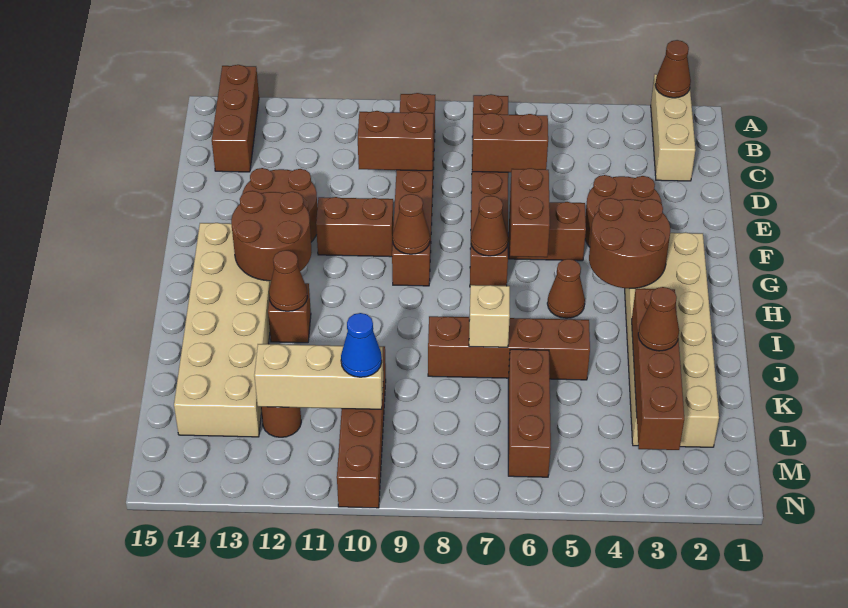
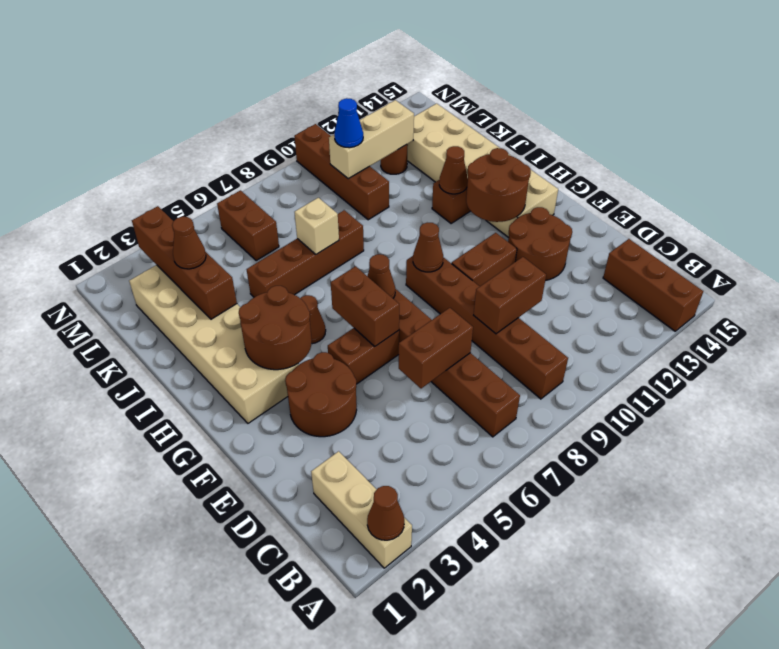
brown brick K6:M6 level 1 -> brown brick L6:M6 level 1

